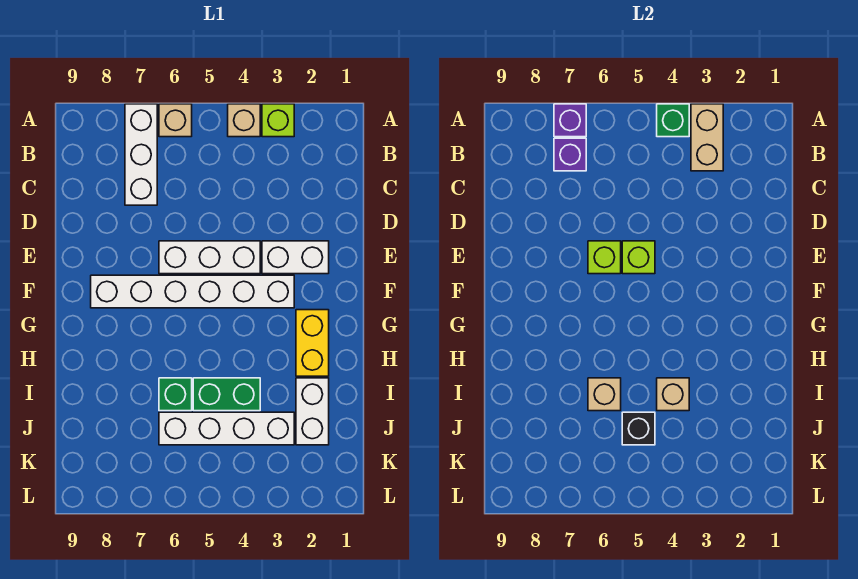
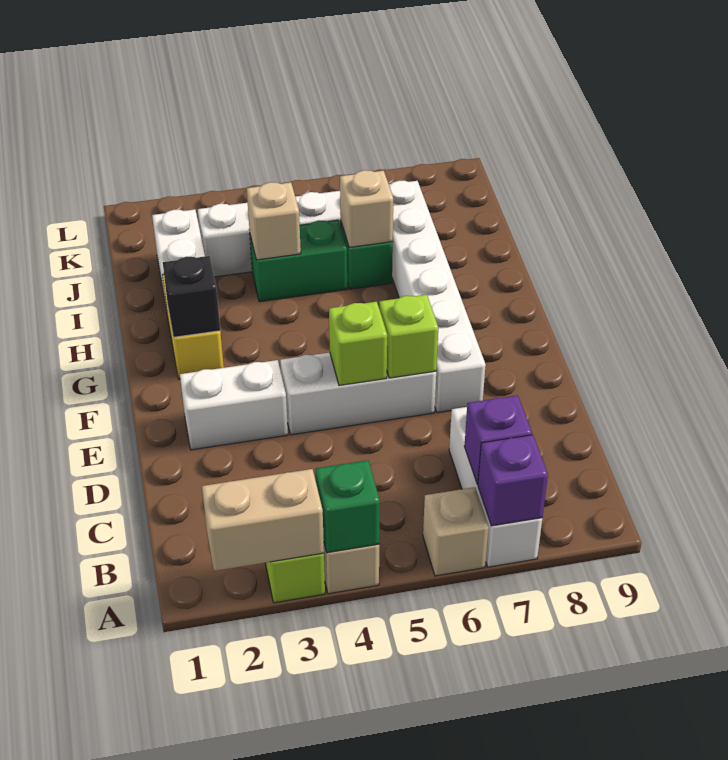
tan brick A3:B3 level 2 -> tan brick A2:A3 level 2
white brick F3:F8 level 1 -> white brick E7:J7 level 1
black brick J5 level 2 -> black brick G2 level 2

